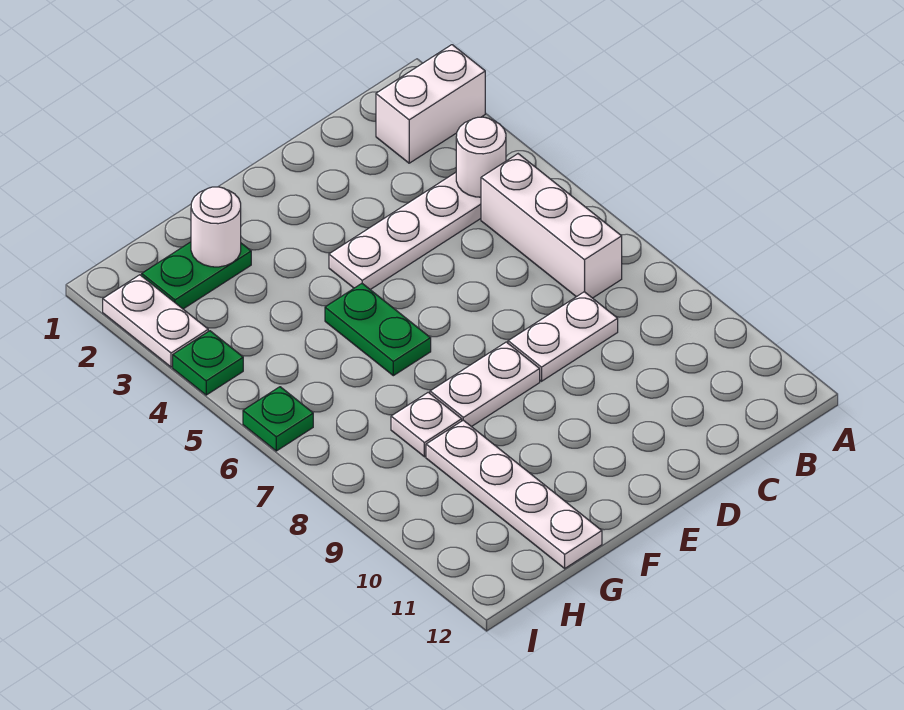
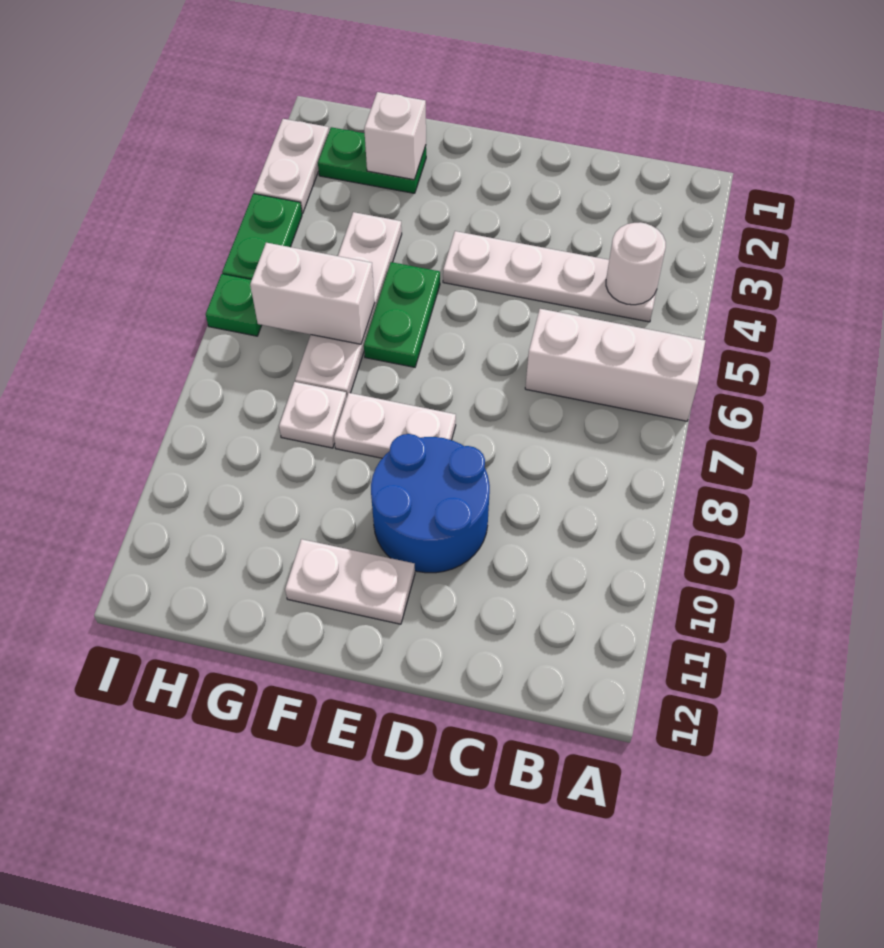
white brick A2:B2 level 1 -> white brick G6:H6 level 2
white brick B5:B7 level 1 -> white brick A6:C6 level 1
white plate C8:D8 level 1 -> white plate E11:F11 level 1
none -> blue round brick D9:E10 level 1
white round brick G2 level 2 -> white brick G2 level 2
white plate G9:G12 level 1 -> white plate G4:G7 level 1
green plate I4 level 1 -> green plate I4:I5 level 1

